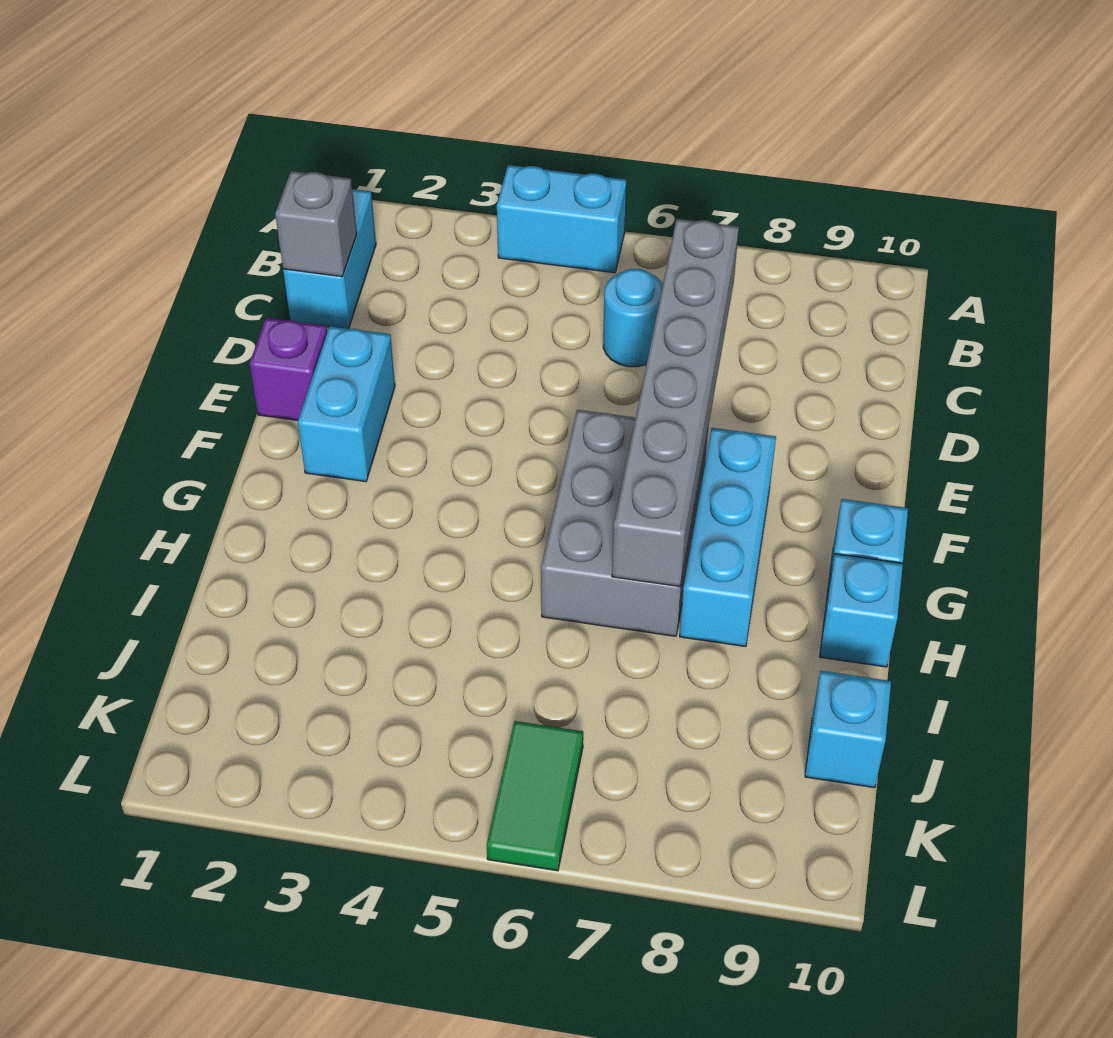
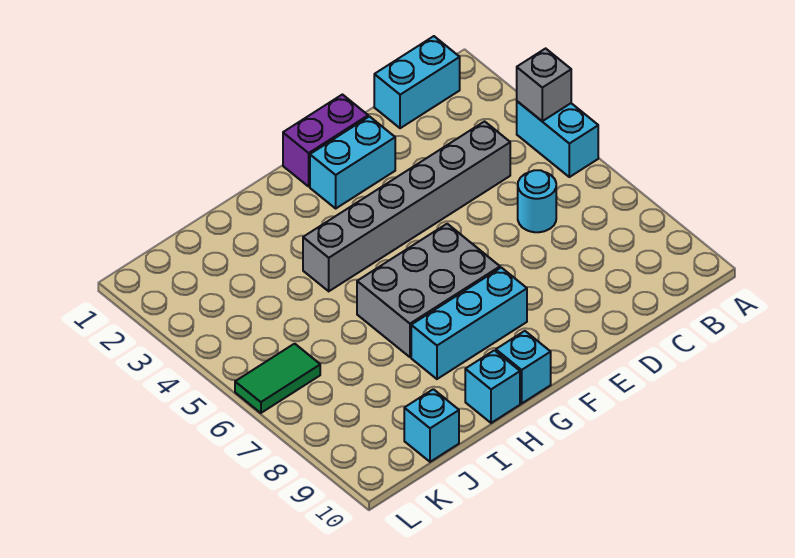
grey brick C1 level 2 -> grey brick A4 level 2
grey brick C7:H7 level 2 -> grey brick C4:H4 level 1
purple brick E1 level 1 -> purple brick E1:F1 level 1

